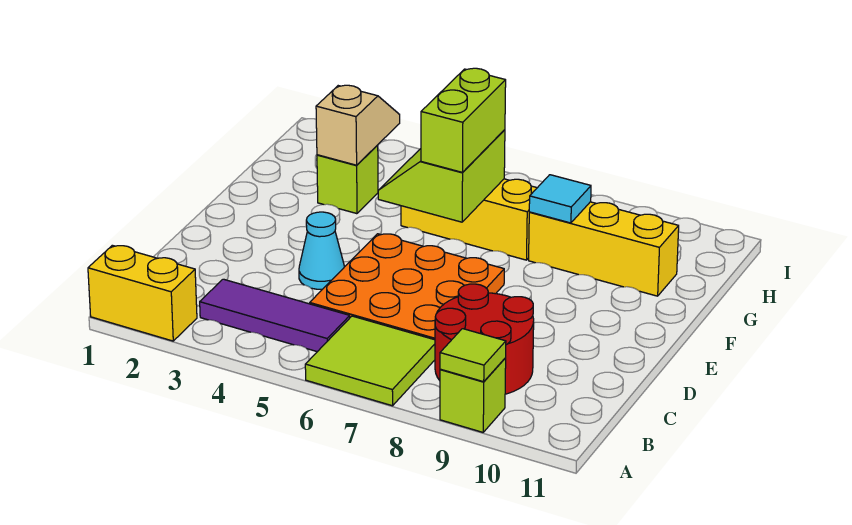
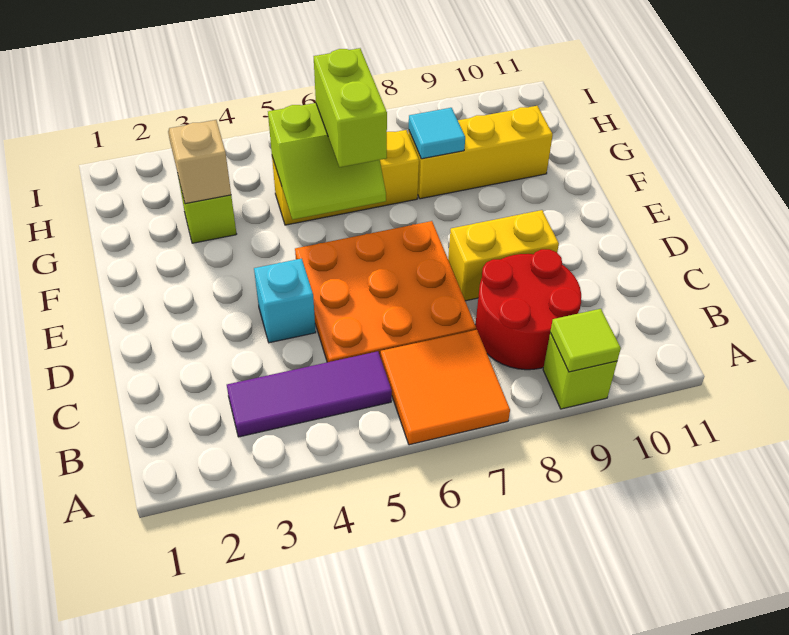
yellow brick A1:A2 level 1 -> yellow brick D8:D9 level 1
lime tile A6:B7 level 1 -> orange tile A6:B7 level 1
cyan cone D4 level 1 -> cyan brick D4 level 1
lime slope F5:G6 level 2 top 6 -> lime slope F5:G6 level 2 top G

